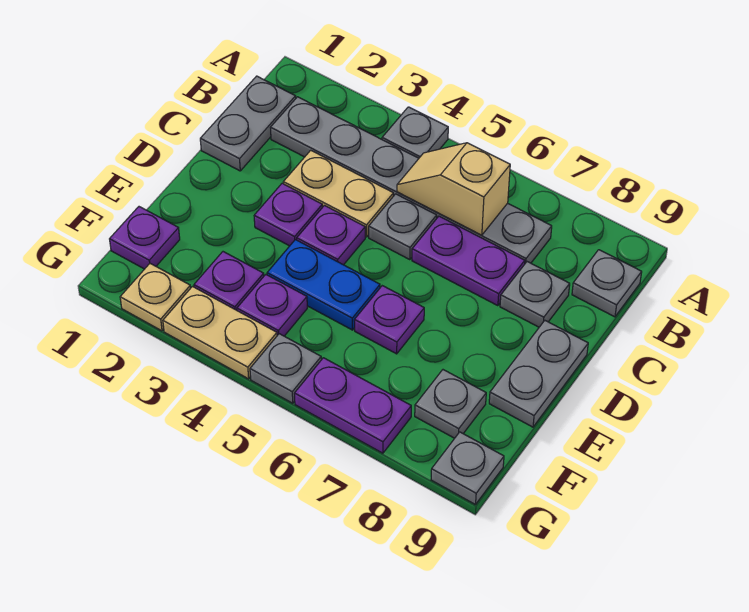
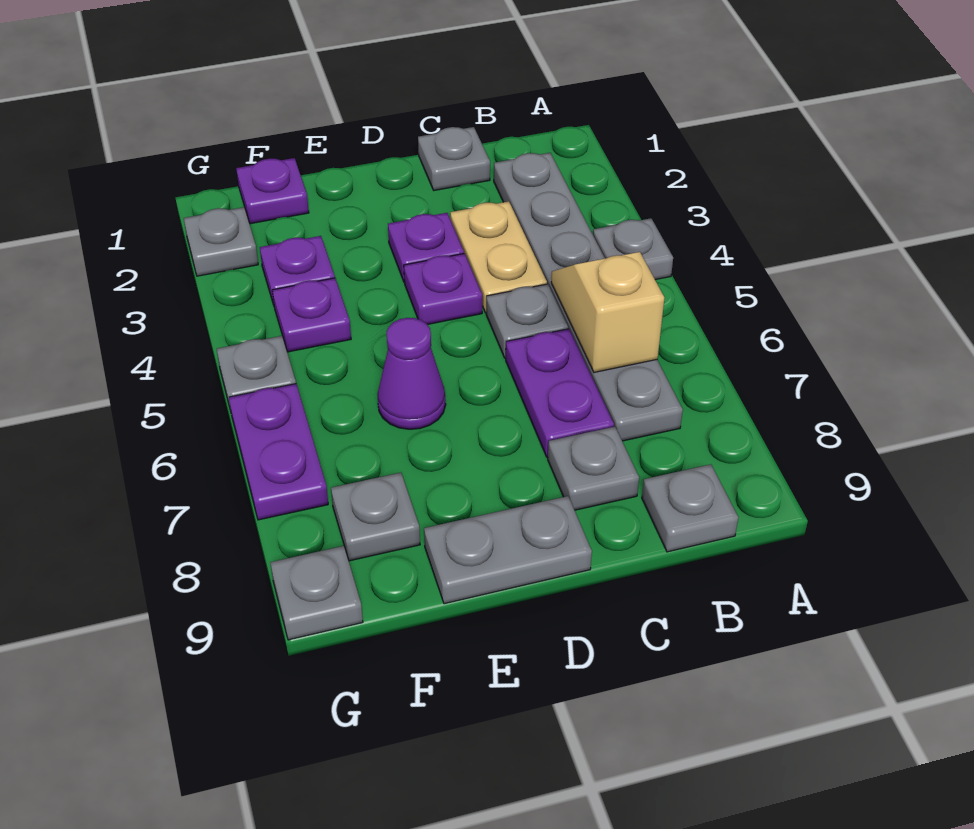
grey plate B1:C1 level 1 -> grey plate C1 level 1
blue plate E4:E5 level 1 -> none
purple plate E6 level 1 -> purple cone E6 level 1
tan plate G2 level 1 -> grey plate G2 level 1
tan plate G3:G4 level 1 -> none

